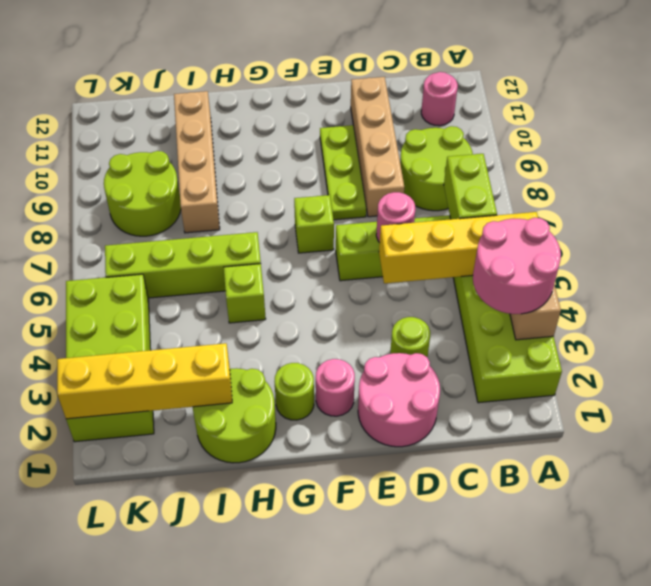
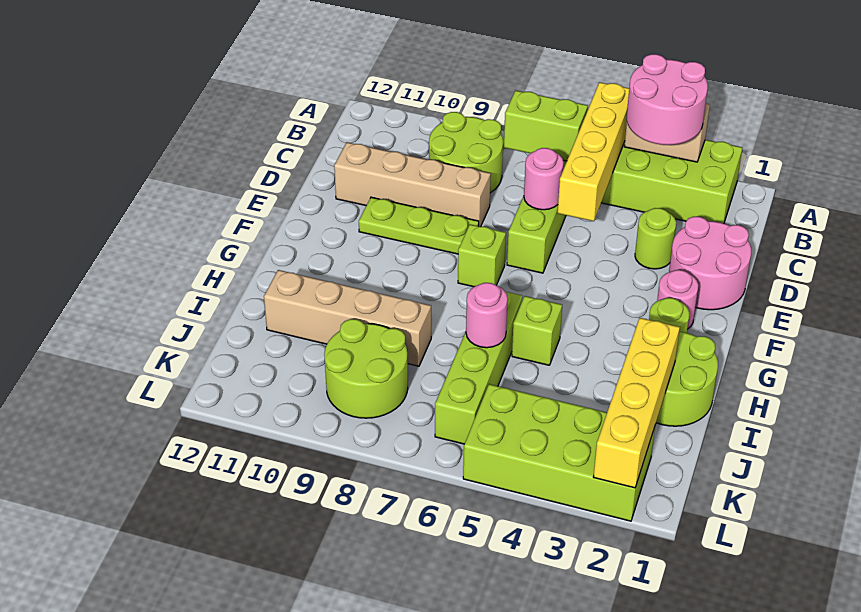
pink round brick B11 level 1 -> pink round brick I6 level 2

